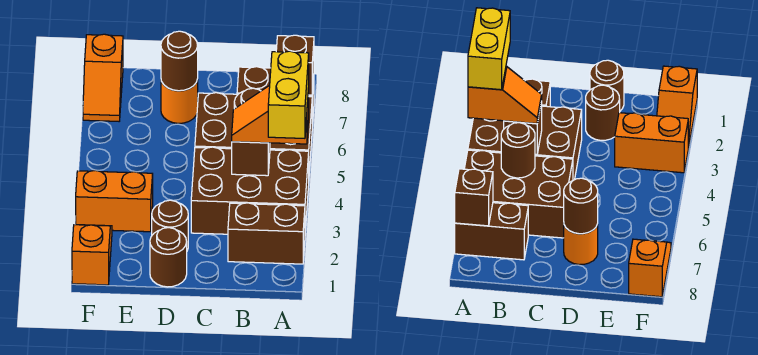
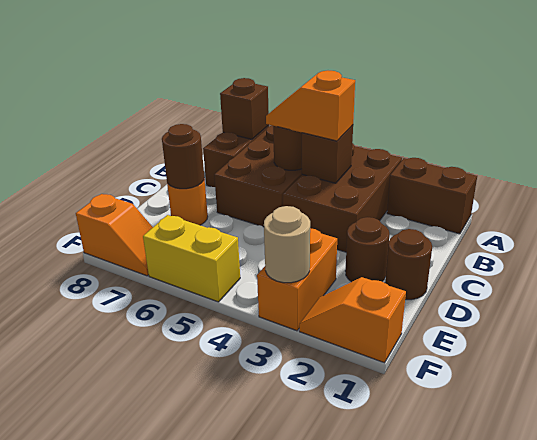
brown brick A2:B2 level 1 -> brown brick A1:A2 level 1
yellow brick A3:A4 level 4 -> yellow brick F5:F6 level 1
orange slope A4:B4 level 3 top A -> orange slope B4:B5 level 3 top 4
none -> tan round brick F3 level 2

